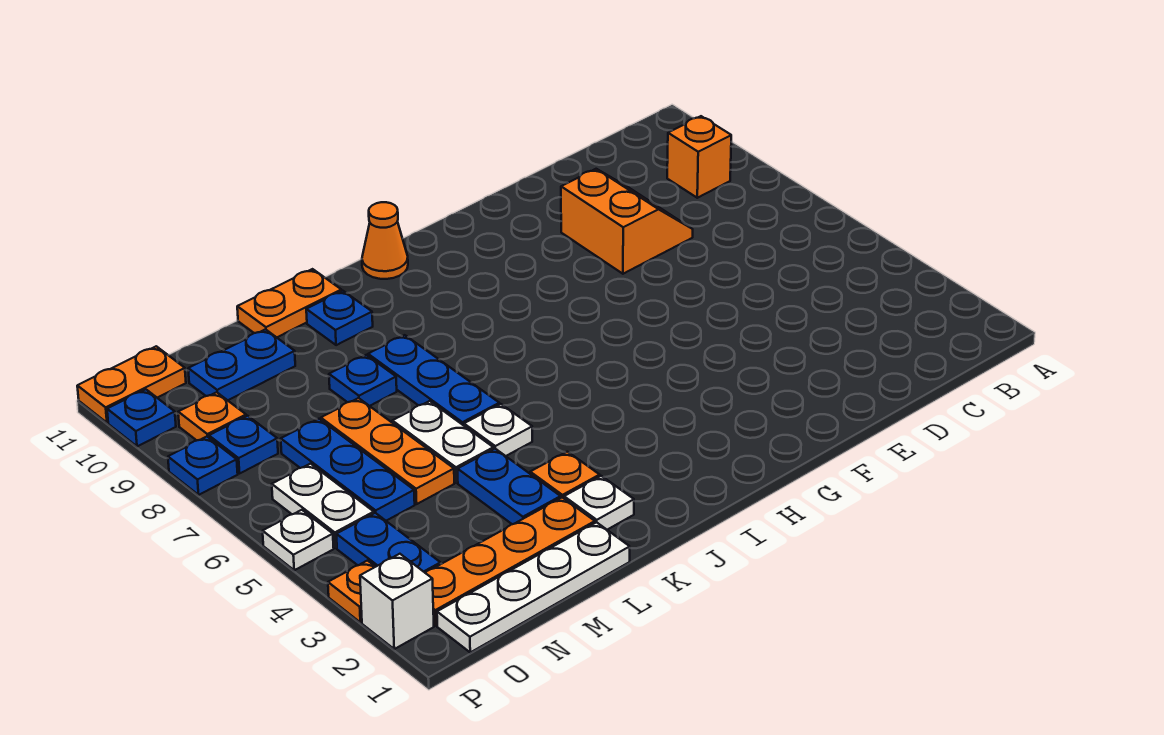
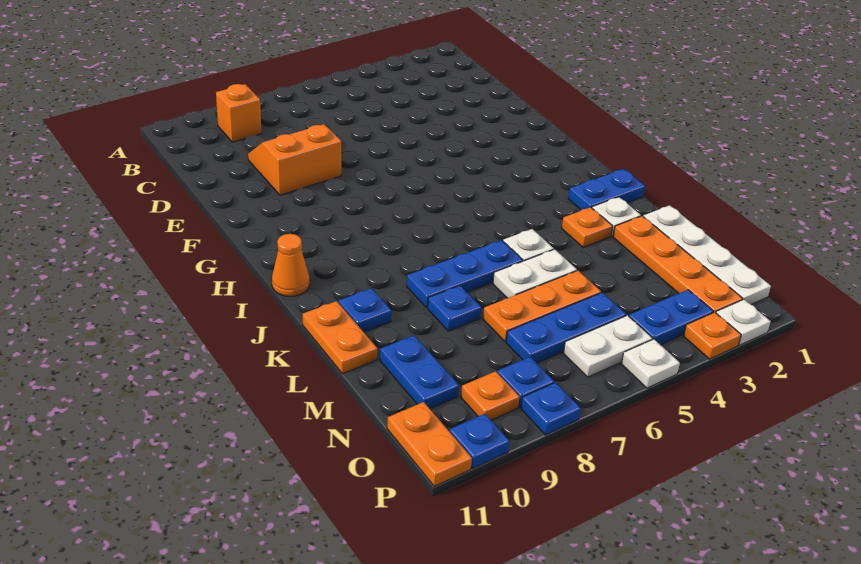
blue plate L3:L4 level 1 -> blue plate J1:J2 level 1
white brick P2 level 1 -> white plate P2 level 1

